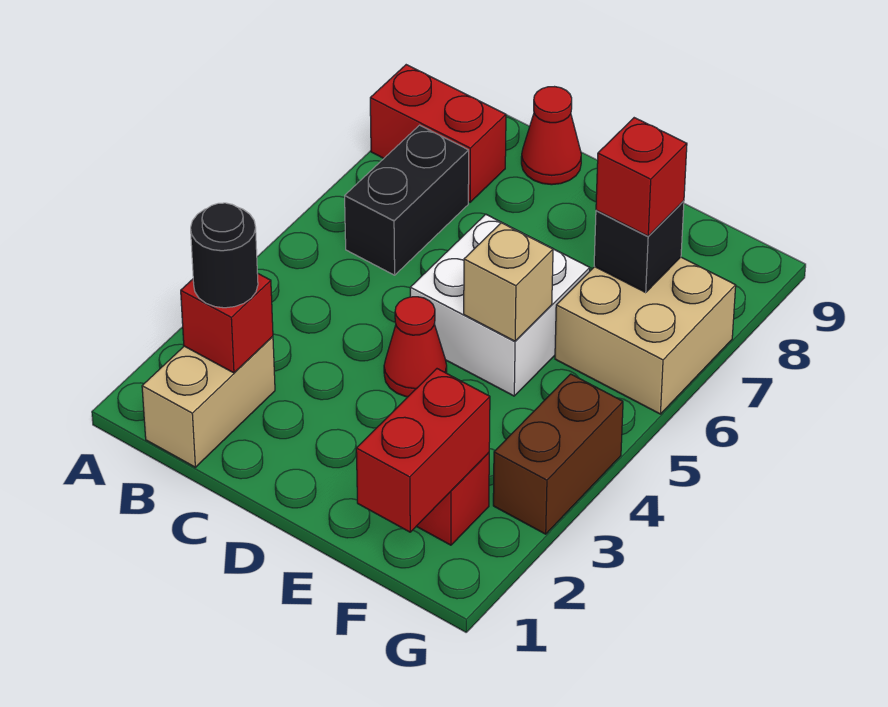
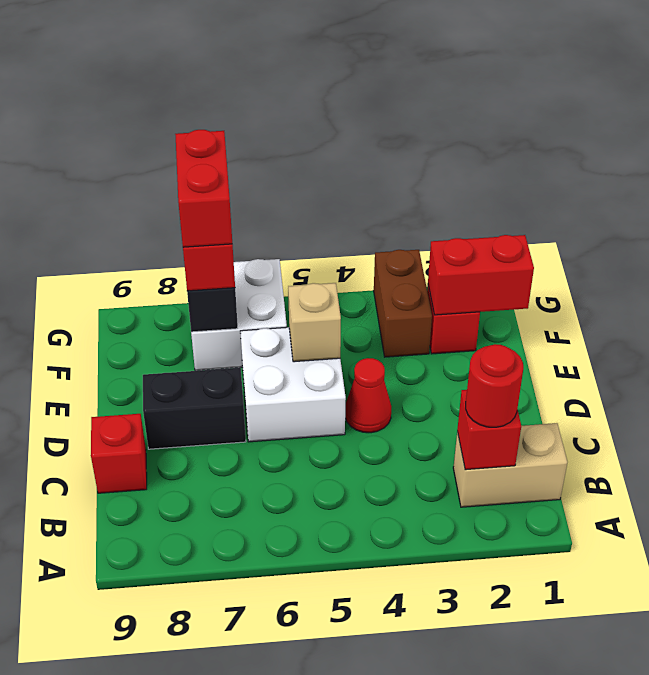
red brick A8:B8 level 1 -> red brick F7:G7 level 4
black round brick B2 level 3 -> red round brick B2 level 3
black brick B6:B7 level 1 -> black brick D7:D8 level 1
red cone C9 level 1 -> red brick C9 level 1
tan brick F6:G7 level 1 -> white brick F6:G7 level 1
brown brick G3:G4 level 1 -> brown brick F3:G3 level 1

